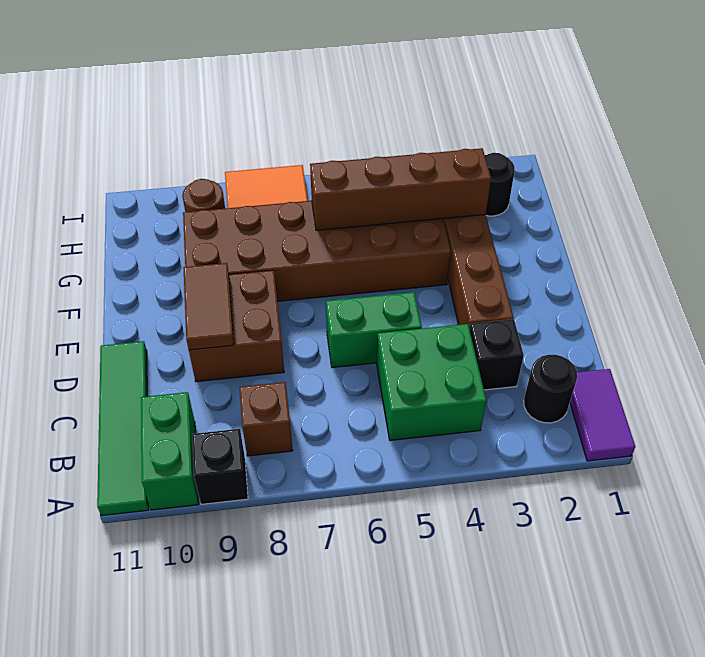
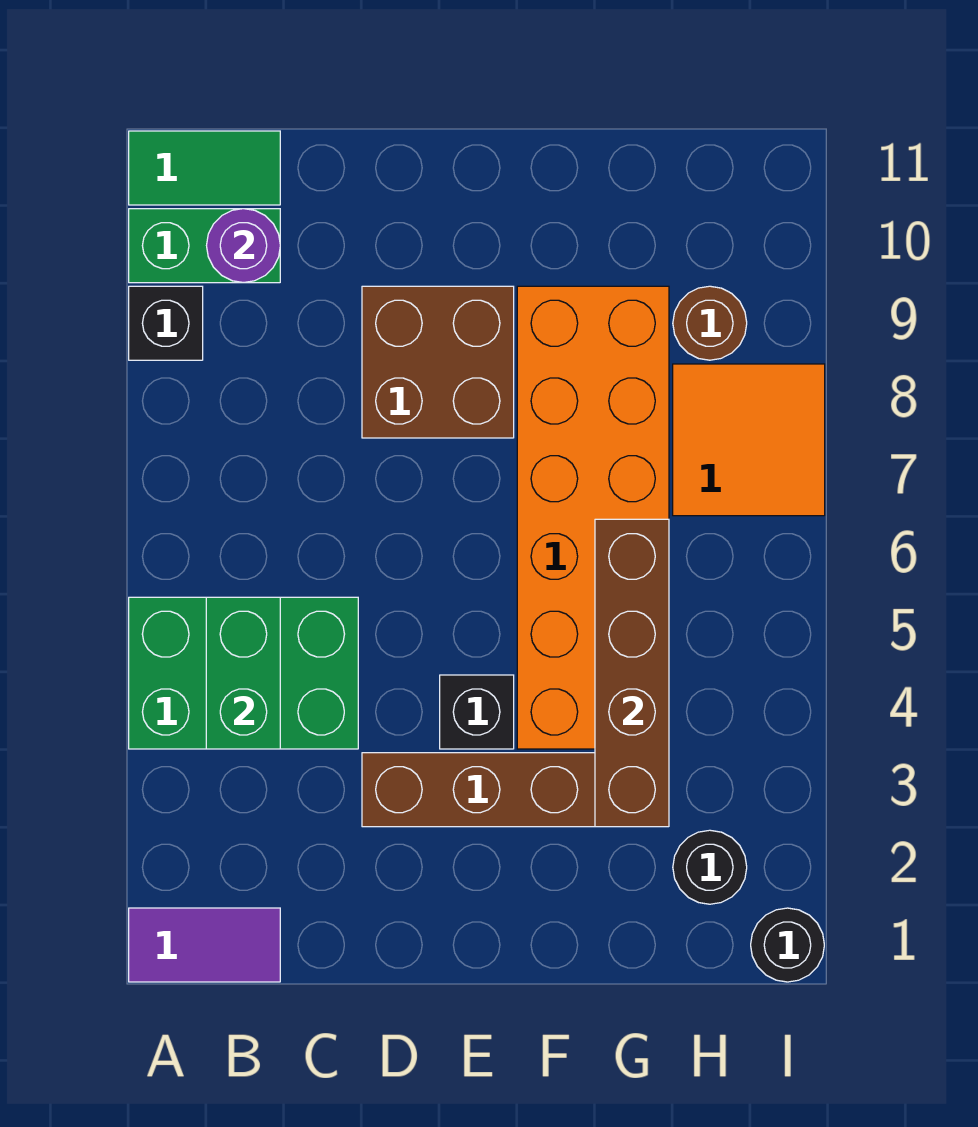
green tile A11:D11 level 1 -> green tile A11:B11 level 1
black round brick B2 level 1 -> black round brick I1 level 1
green brick B4:C5 level 1 -> green brick A4:C5 level 1
brown brick B8 level 1 -> none
none -> purple round brick B10 level 2
black brick C3 level 1 -> black brick E4 level 1
green brick D5:D6 level 1 -> green brick B4:B5 level 2
brown tile D9:E9 level 2 -> none
brown brick F4:G9 level 1 -> orange brick F4:G9 level 1

